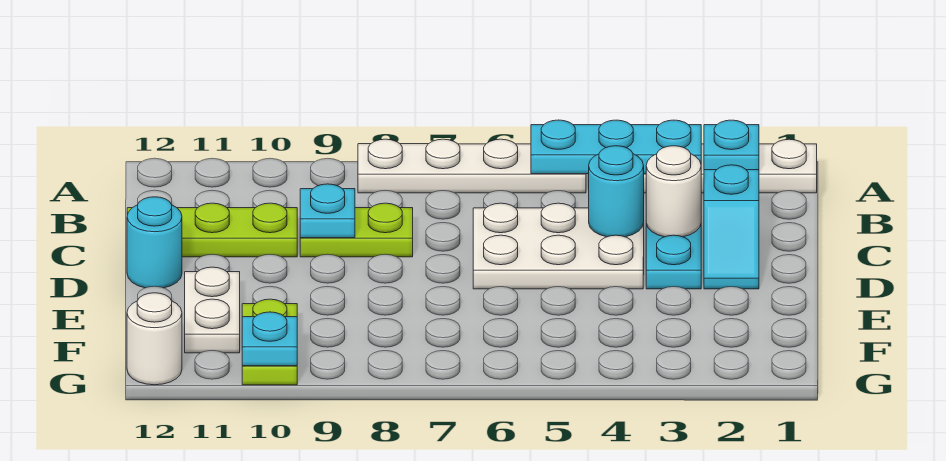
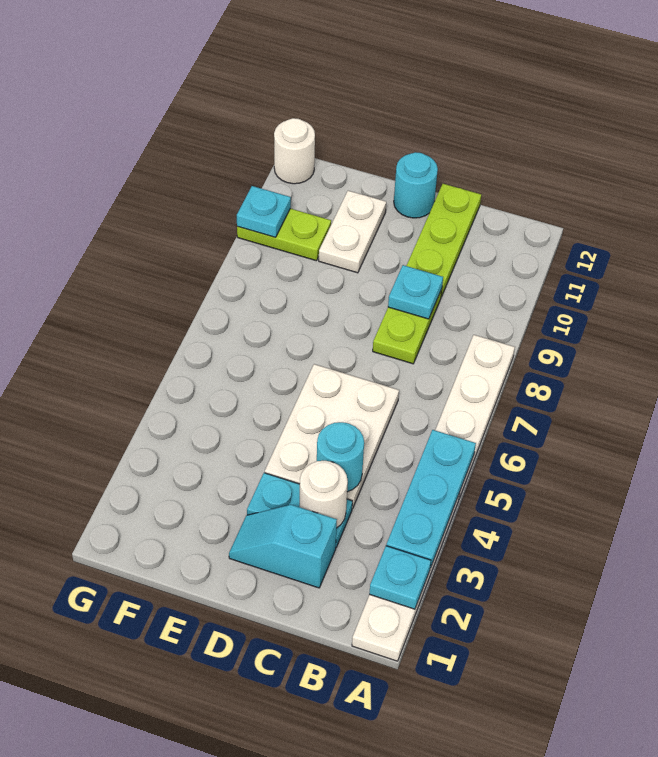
white plate E11:F11 level 1 -> white plate E10:E11 level 1

